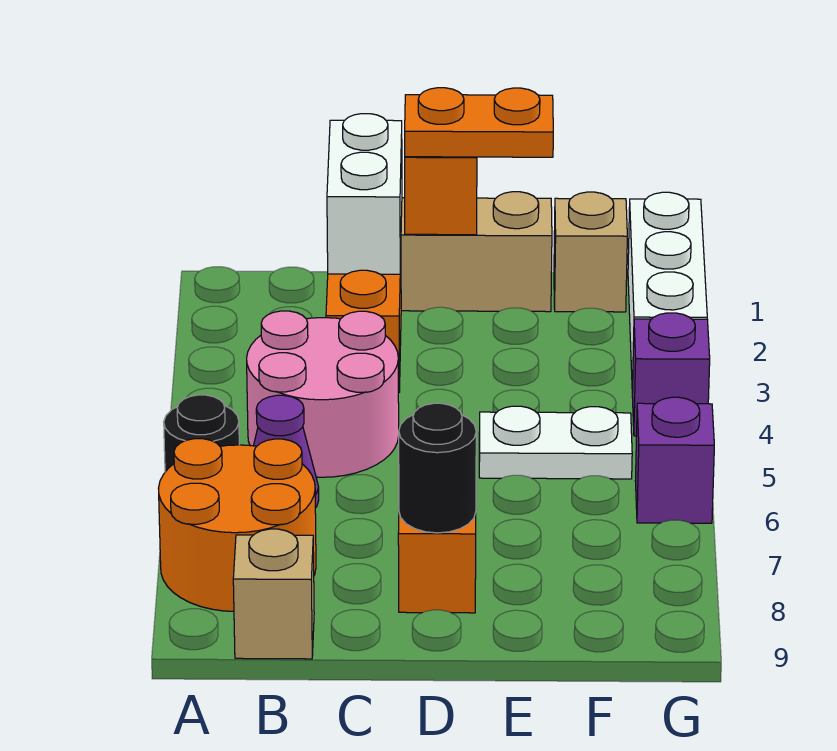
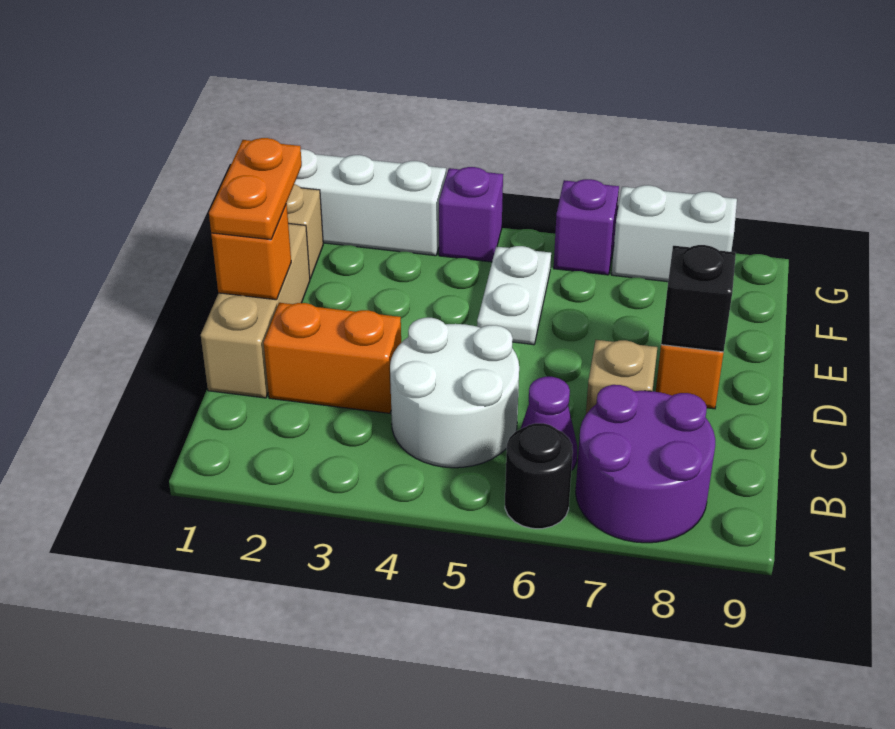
orange round brick A7:B8 level 1 -> purple round brick A7:B8 level 1
pink round brick B4:C5 level 1 -> white round brick B4:C5 level 1
tan brick B9 level 1 -> tan brick C7 level 1
white brick C1:C2 level 2 -> white brick G7:G8 level 1
black round brick D8 level 2 -> black brick D8 level 2

